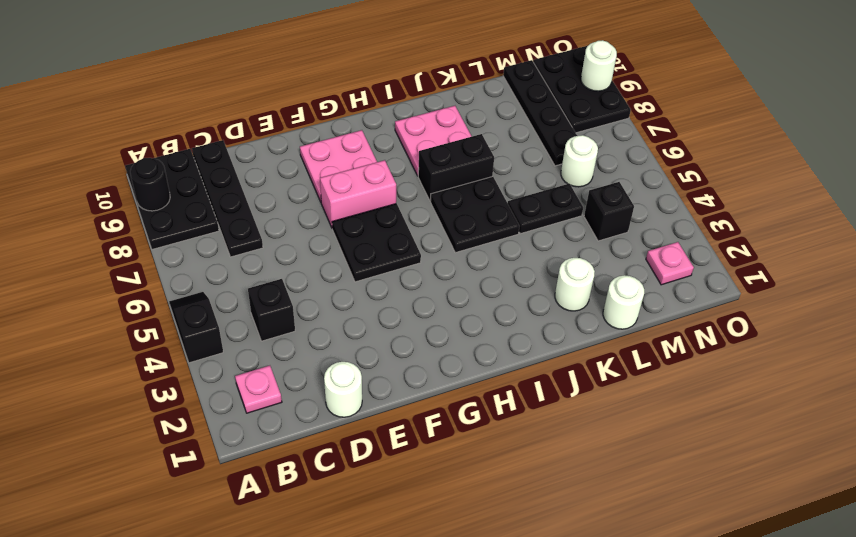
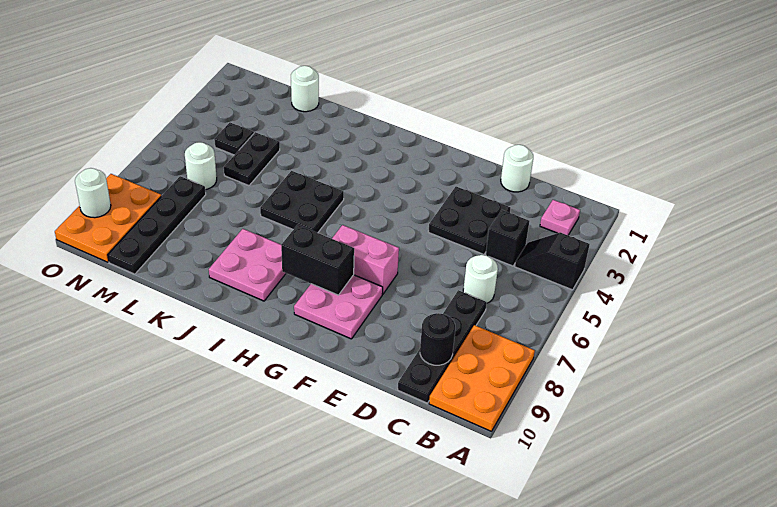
black slope A4:A5 level 1 top 4 -> black slope A4:B4 level 1 top A
black plate A8:B10 level 1 -> orange plate A8:B10 level 1
black round brick A9 level 2 -> black round brick C9 level 2
black plate F5:G6 level 1 -> black plate D3:E4 level 1
black brick I7:J7 level 1 -> black brick G8:H8 level 2
white round brick K2 level 1 -> white round brick C6 level 1
black plate K5:L5 level 1 -> black plate L4:L5 level 1
black brick M4 level 1 -> black plate M4 level 1
pink plate N2 level 1 -> none
black plate N8:O10 level 1 -> orange plate N8:O10 level 1

